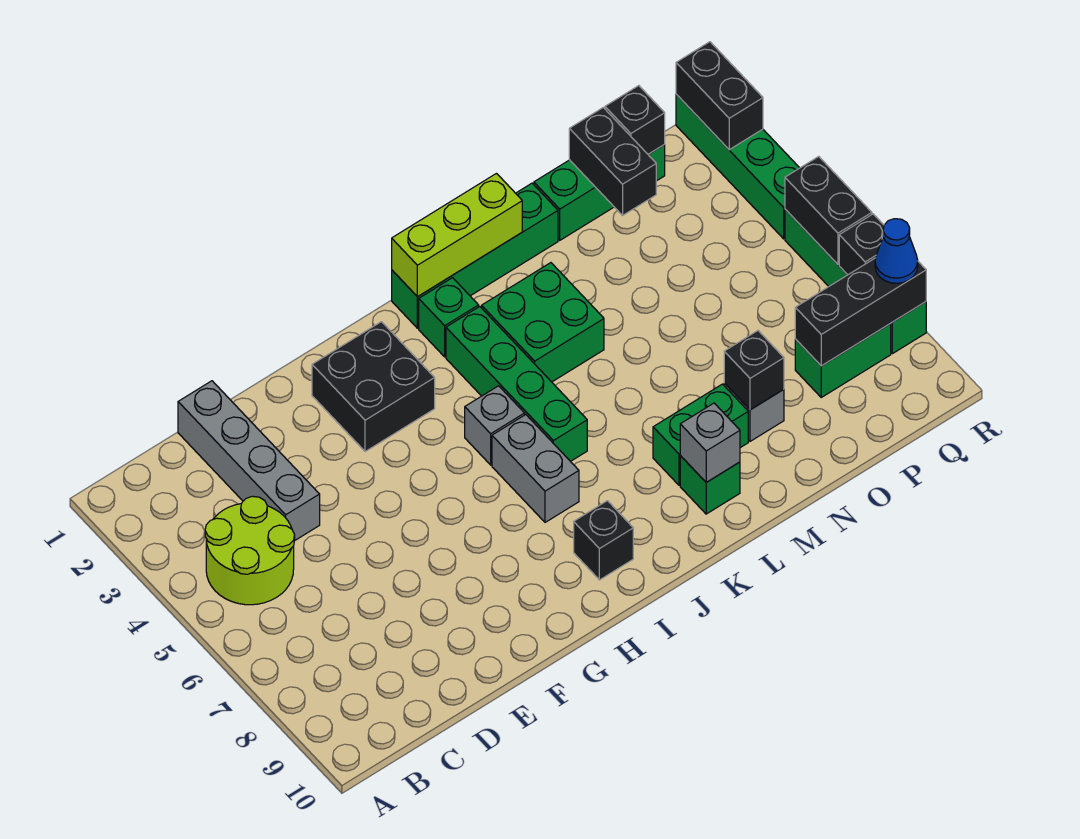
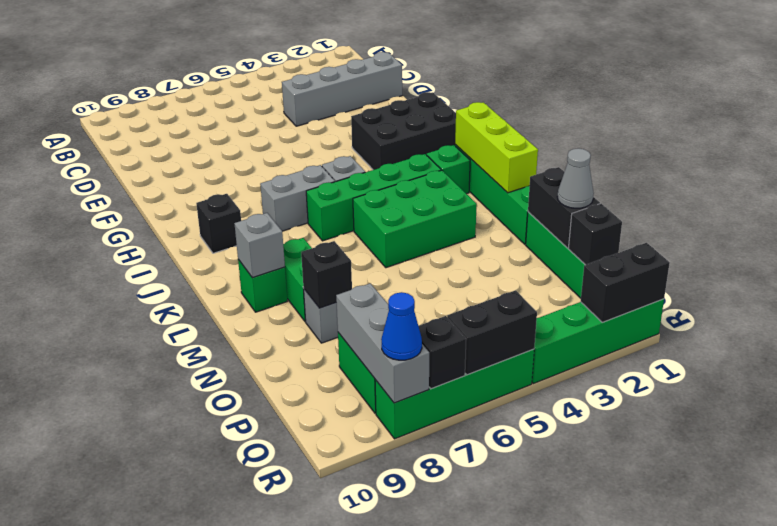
lime round brick B4:C5 level 1 -> none
black brick G2:H3 level 1 -> black brick G1:H3 level 1
green brick K3:L4 level 1 -> green brick K3:L5 level 1
black brick O1:O2 level 2 -> black brick N1:O1 level 2
none -> grey cone O1 level 3
black brick P8:R8 level 2 -> grey brick P8:R8 level 2

